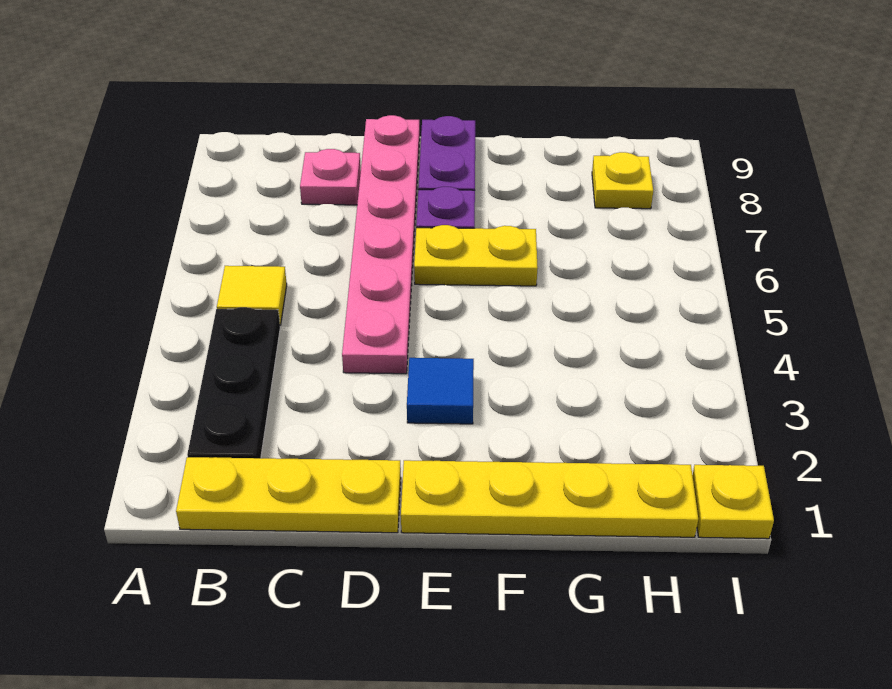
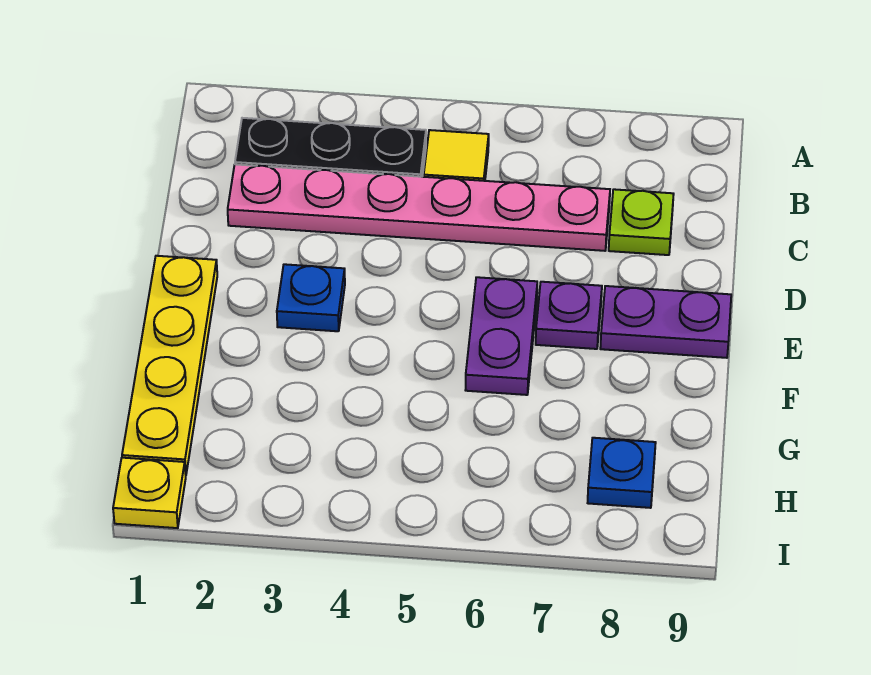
yellow plate B1:D1 level 1 -> none
pink plate C8 level 1 -> lime plate C8 level 1
pink plate D4:D9 level 1 -> pink plate C2:C7 level 1
blue tile E3 level 1 -> blue plate E3 level 1
yellow plate E6:F6 level 1 -> purple plate E6:F6 level 1
yellow plate H8 level 1 -> blue plate H8 level 1

